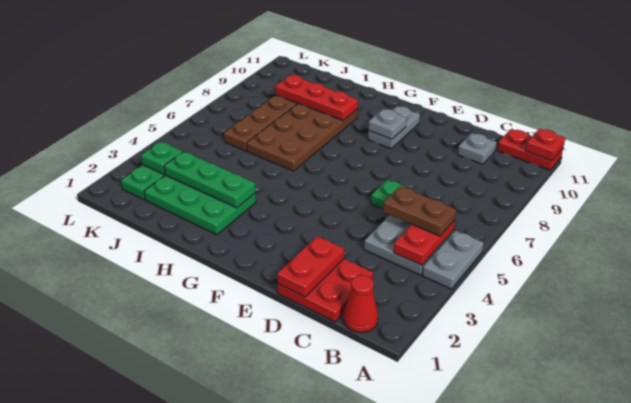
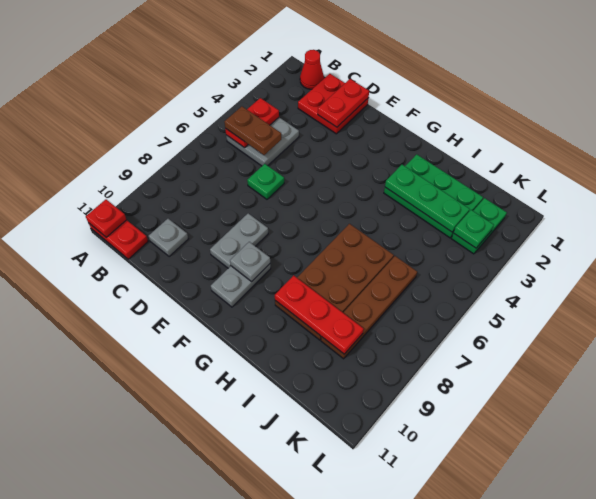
grey plate A4:A5 level 1 -> grey plate E8:E9 level 1

